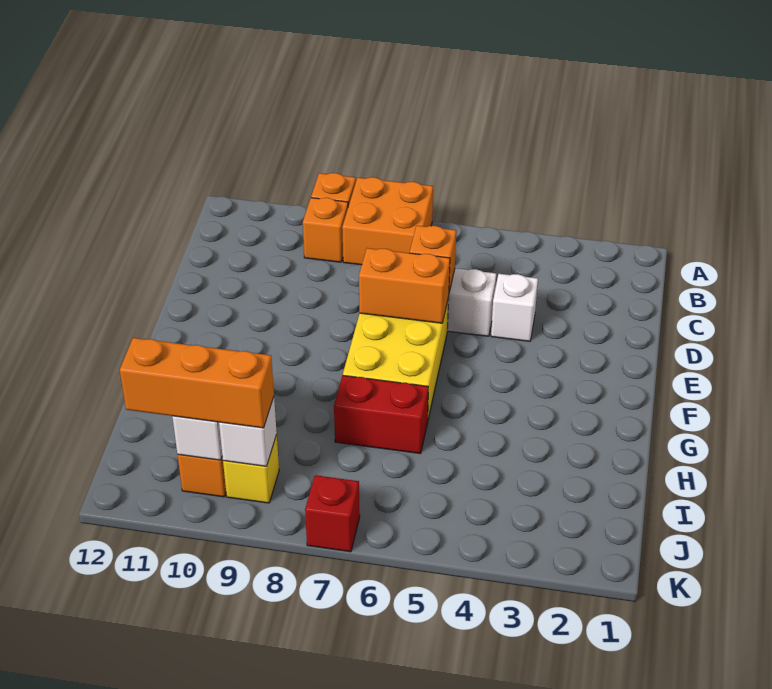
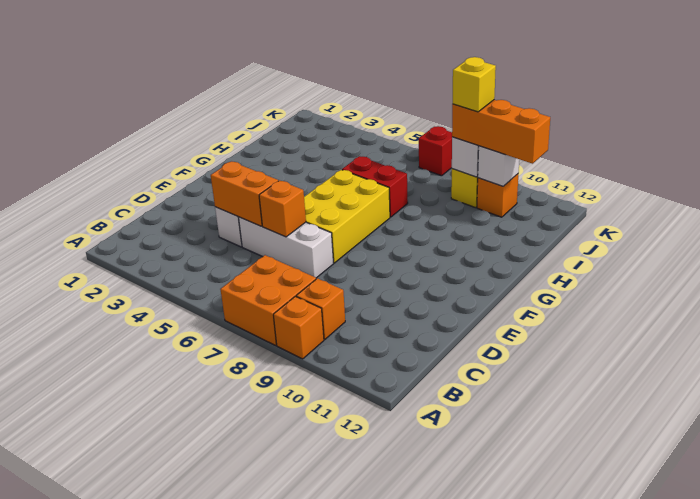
orange brick E6:E7 level 2 -> orange brick D4:D5 level 2
none -> yellow brick J9 level 4

